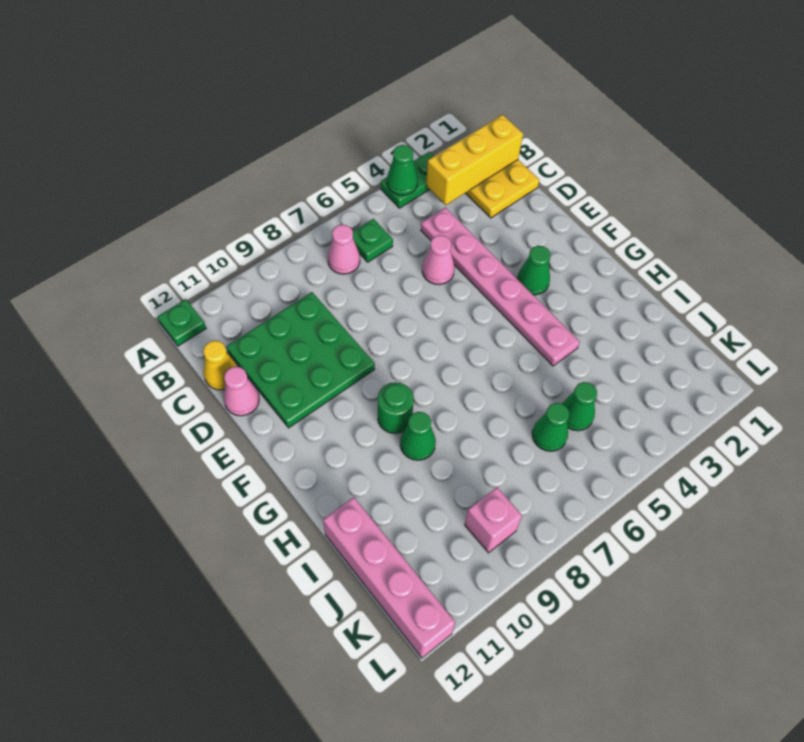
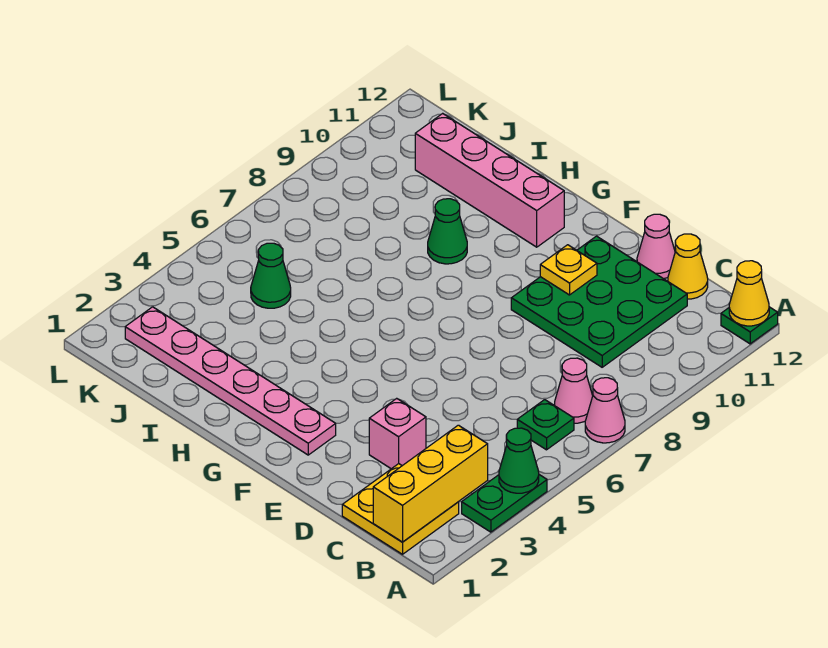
none -> yellow cone A12 level 2
pink plate C4:H4 level 1 -> pink plate F2:K2 level 1
pink cone D5 level 1 -> pink cone A7 level 1
none -> yellow plate E10 level 2
green cone F3 level 1 -> none
green round brick G9 level 1 -> none
pink brick I12:L12 level 1 -> pink brick G11:J11 level 1
green cone J6 level 1 -> none
pink brick K9 level 1 -> pink brick D3 level 1

